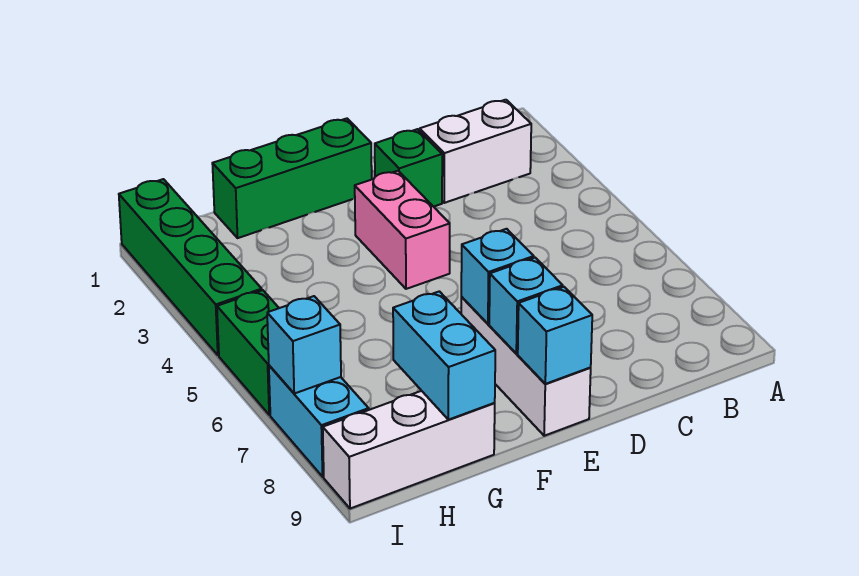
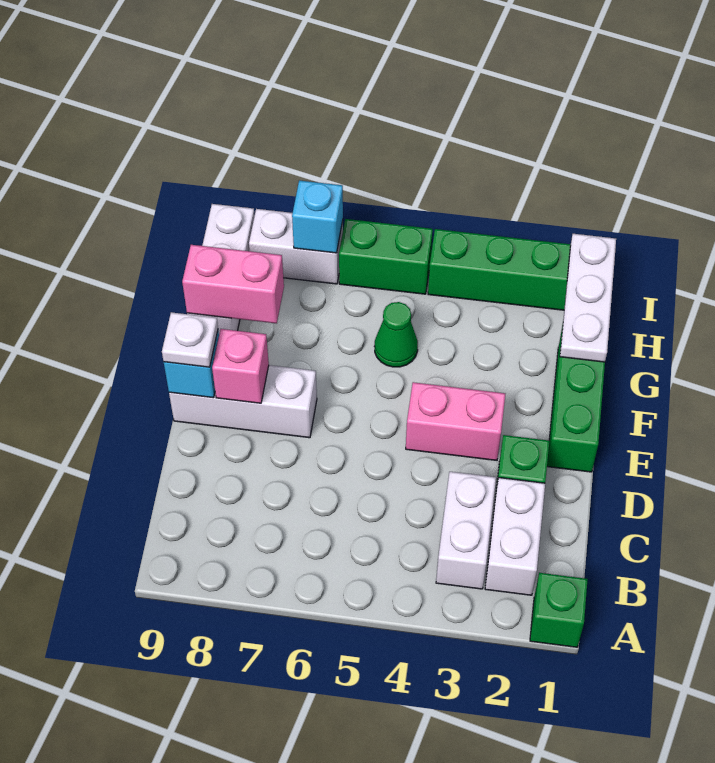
none -> green brick A1 level 1
none -> white brick B3:C3 level 1
cyan brick E7 level 2 -> none
cyan brick E8 level 2 -> pink brick E8 level 2
none -> white plate E9 level 3
none -> white plate G1:I1 level 2
none -> green cone G5 level 1
cyan brick G8:G9 level 2 -> pink brick G8:G9 level 2
cyan brick I7:I8 level 1 -> white brick I7:I8 level 1

